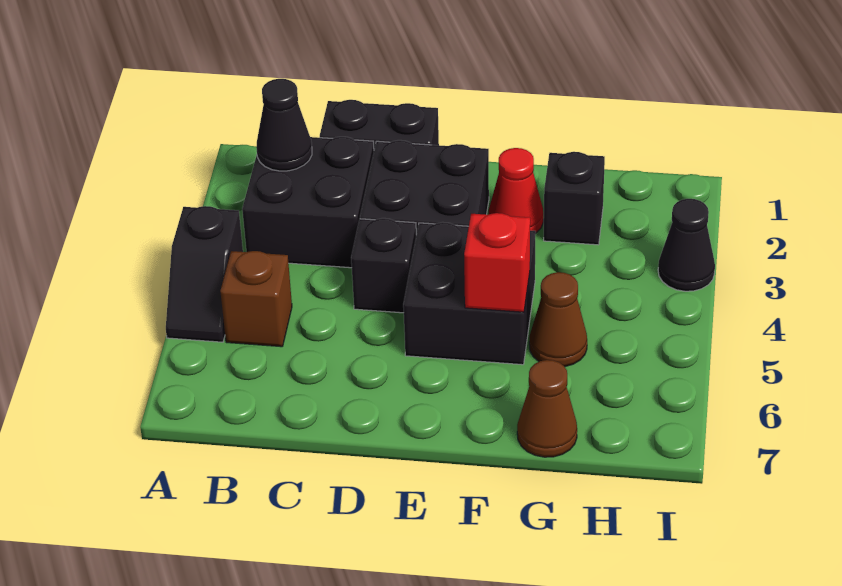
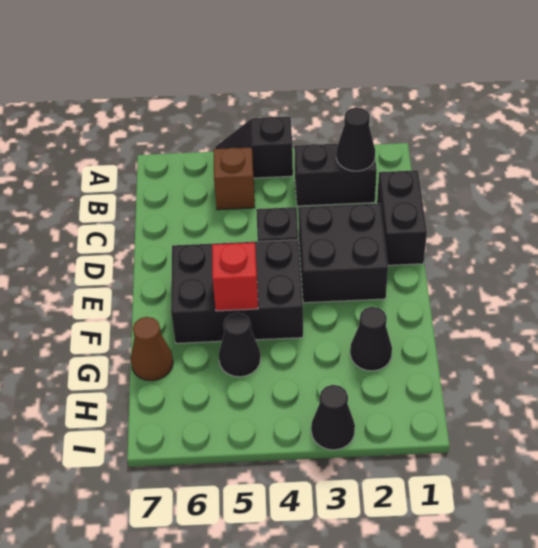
black brick B2:C3 level 1 -> black brick B2:B3 level 1
black brick E4:F5 level 1 -> black brick E4:F6 level 1
red cone F2 level 1 -> none
black brick G2 level 1 -> black cone G2 level 1
brown cone G5 level 1 -> black cone G5 level 1

